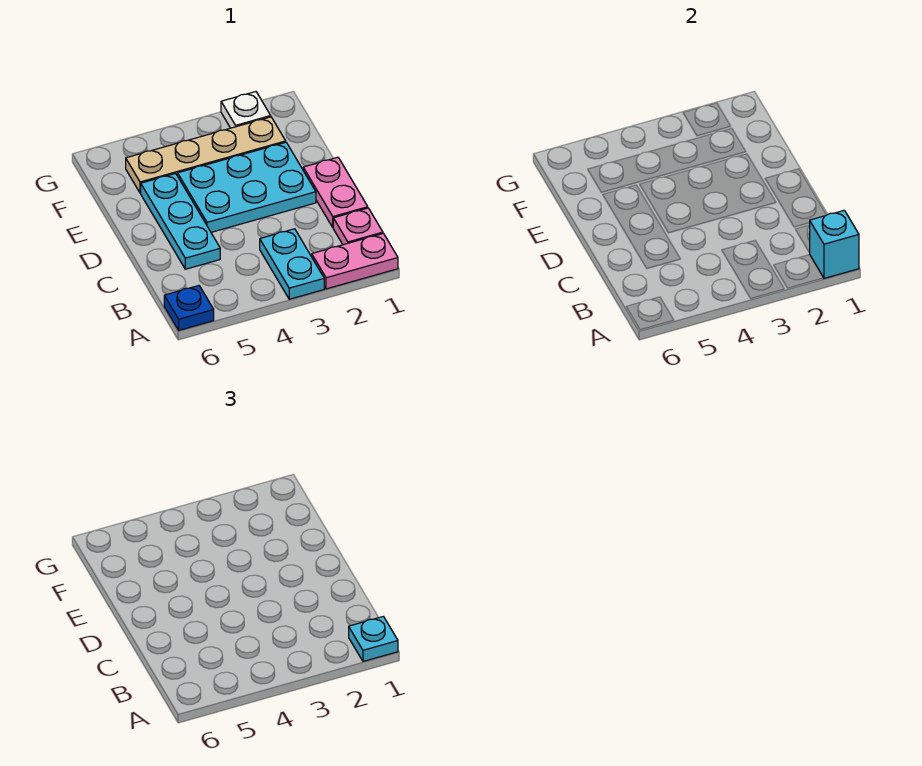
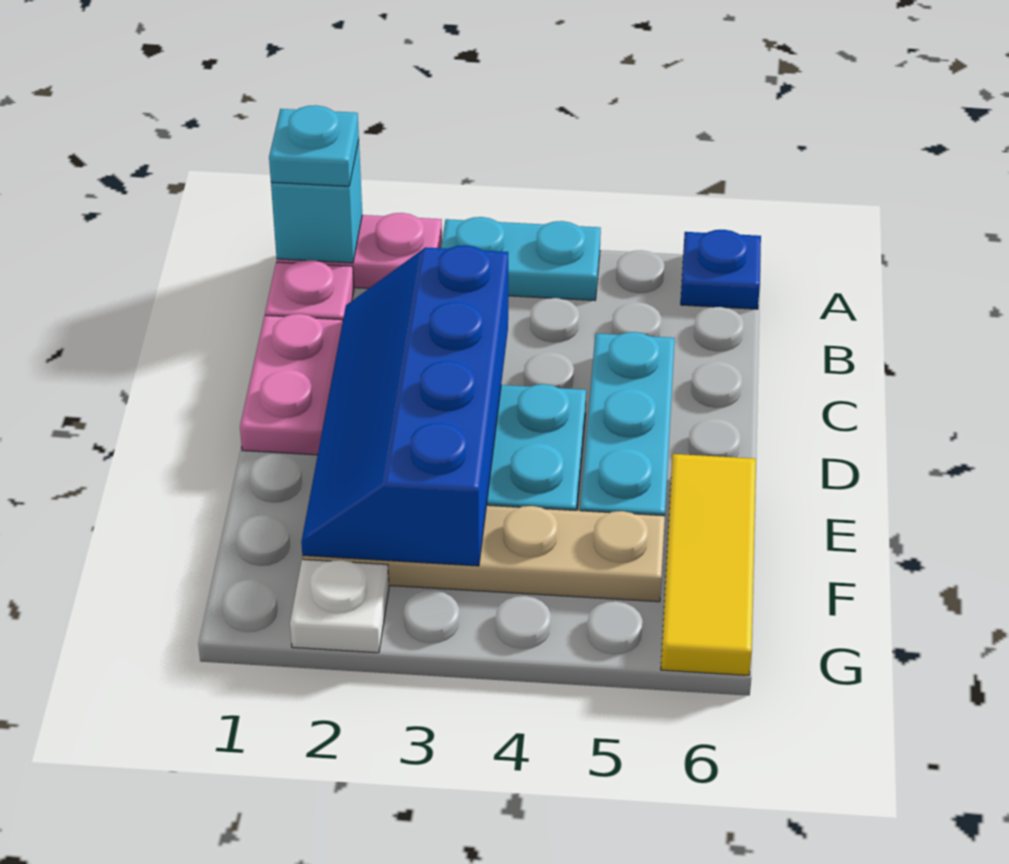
cyan plate A3:B3 level 1 -> cyan plate A3:A4 level 1
none -> blue slope C2:F3 level 2 top 3
none -> yellow tile E6:G6 level 1

